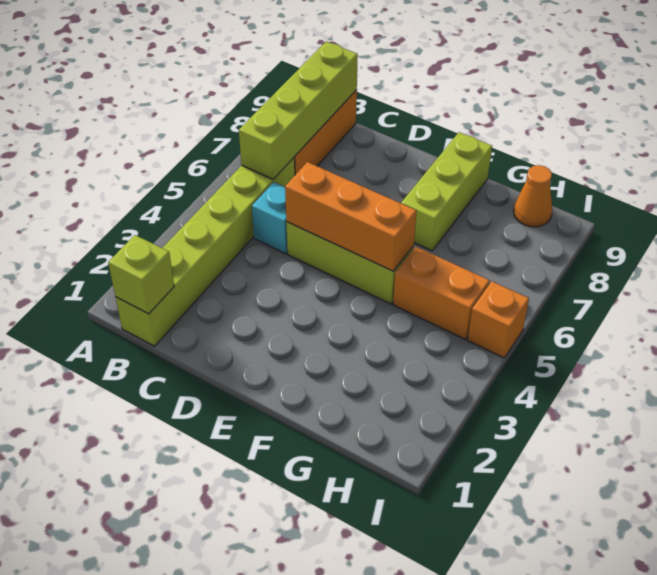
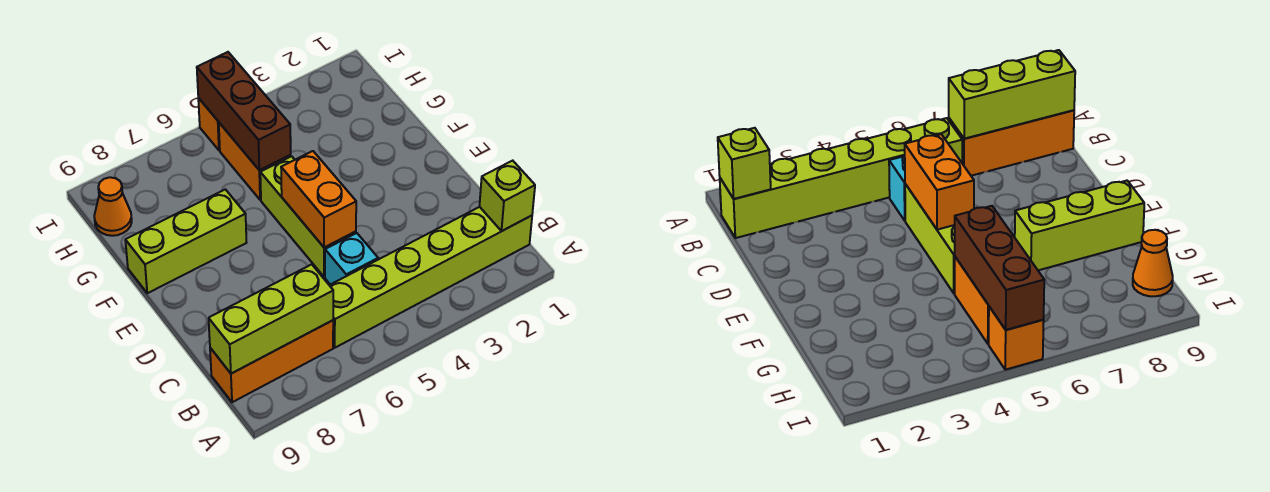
lime brick B6:B9 level 2 -> lime brick B7:B9 level 2
orange brick D5:F5 level 2 -> orange brick D5:E5 level 2
none -> brown brick G5:I5 level 2

